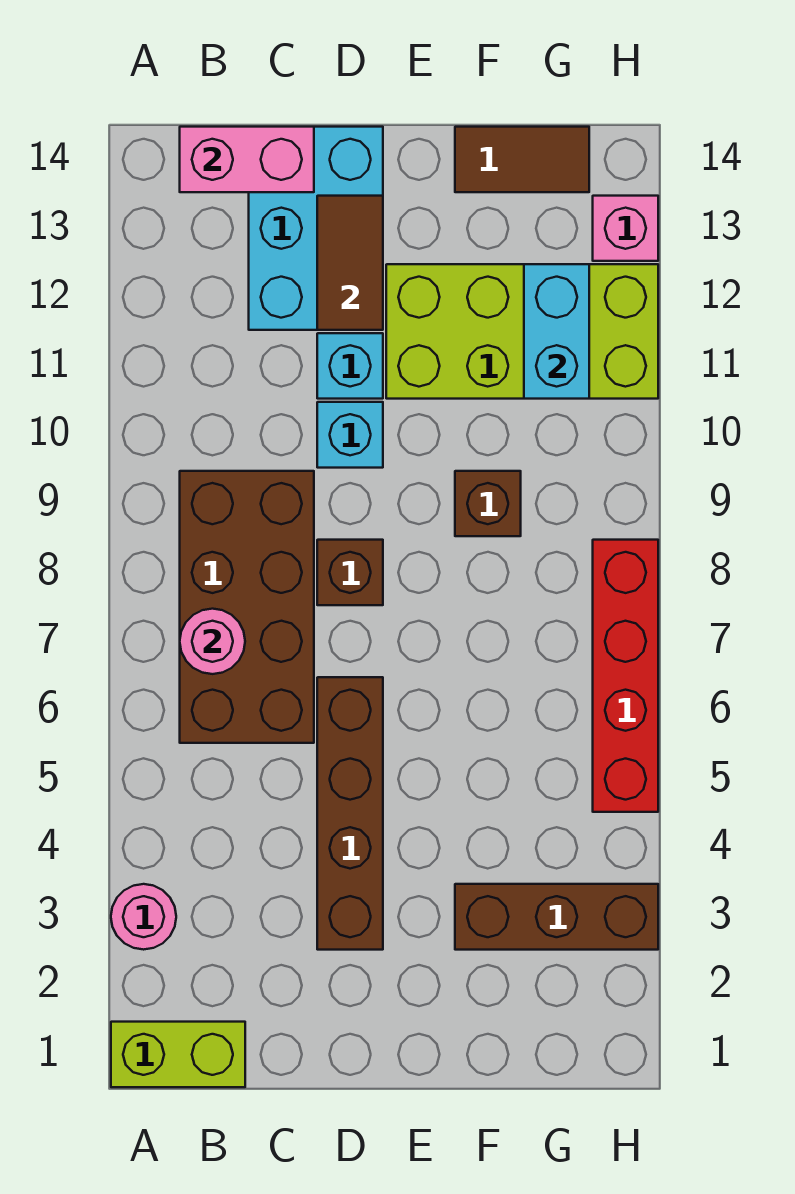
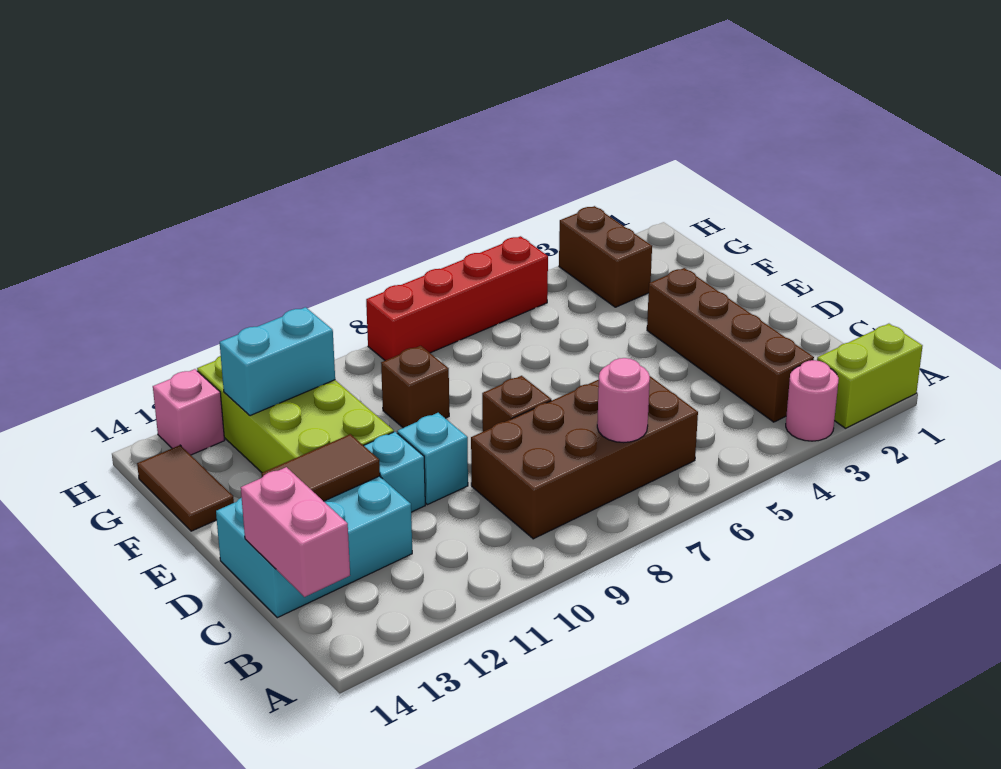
lime brick A1:B1 level 1 -> lime brick A1:A2 level 1
brown brick D3:D6 level 1 -> brown brick B3:E3 level 1
brown brick F3:H3 level 1 -> brown brick G3:H3 level 1

